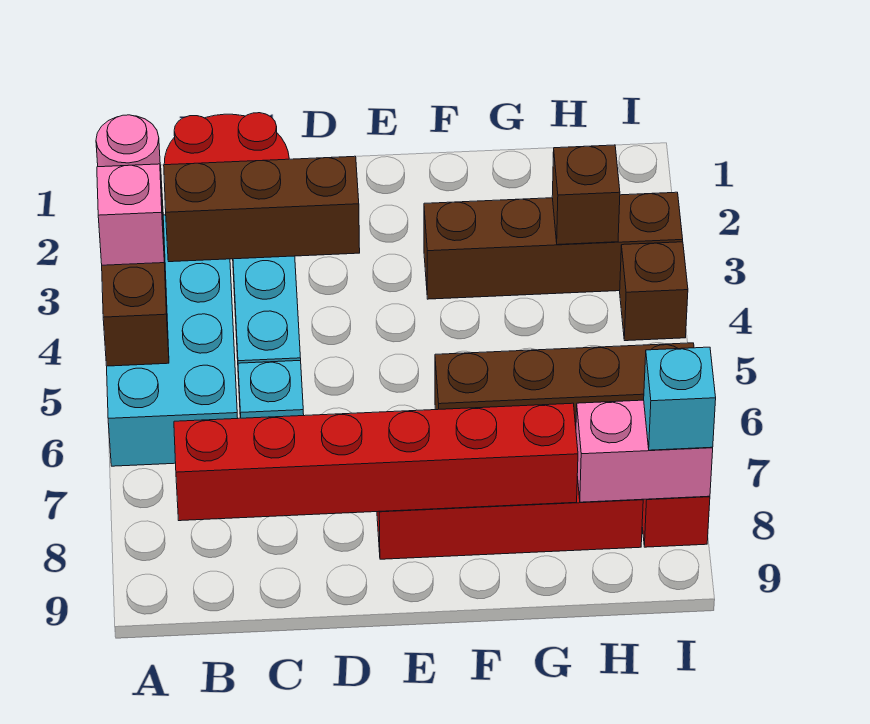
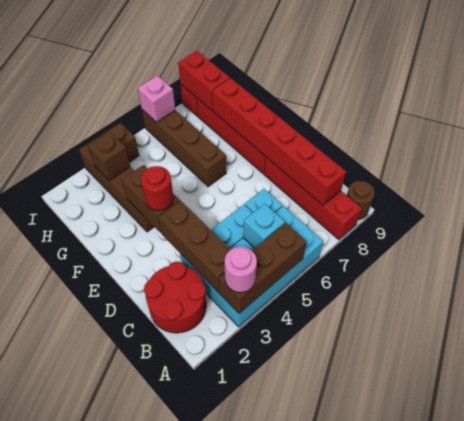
pink brick A4 level 3 -> pink brick I6 level 2
none -> red brick A8:D8 level 1
none -> brown round brick A9 level 1
none -> brown brick E3:F3 level 2
none -> red round brick E3 level 3
pink brick H8:I8 level 2 -> red brick H8:I8 level 2
cyan brick I8 level 3 -> cyan brick B5 level 2

